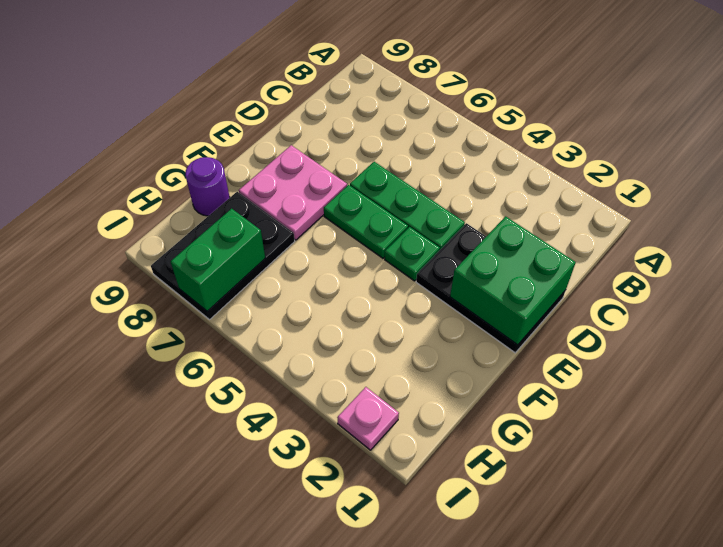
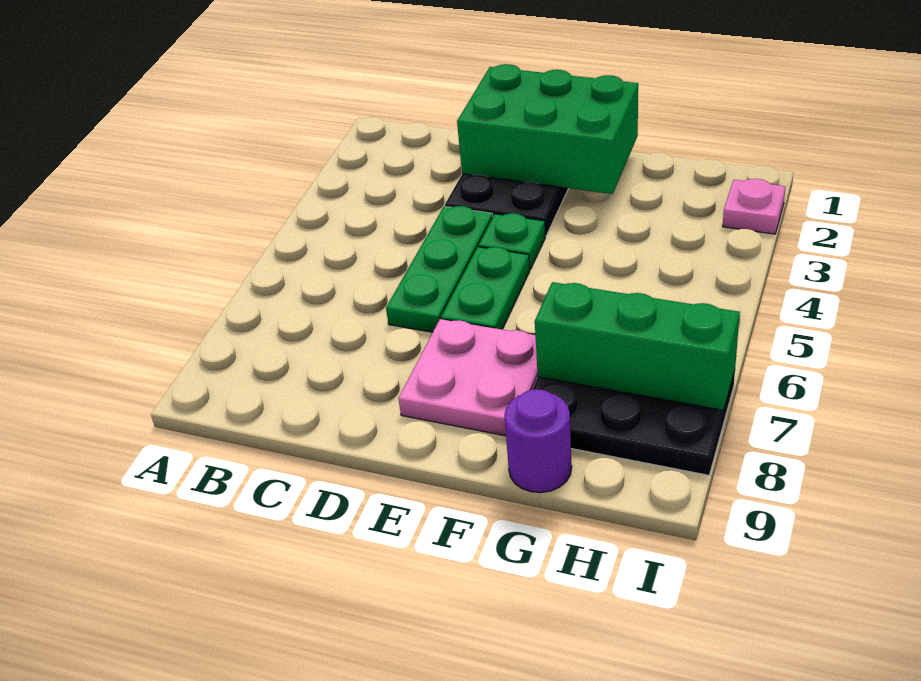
green brick D1:E2 level 2 -> green brick D1:F2 level 2
green brick H7:I7 level 2 -> green brick G7:I7 level 2

